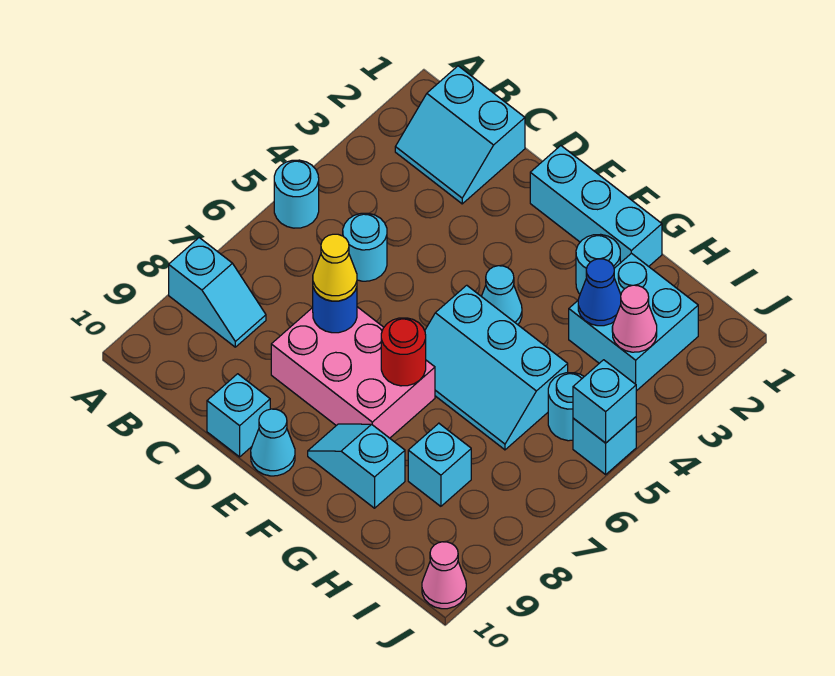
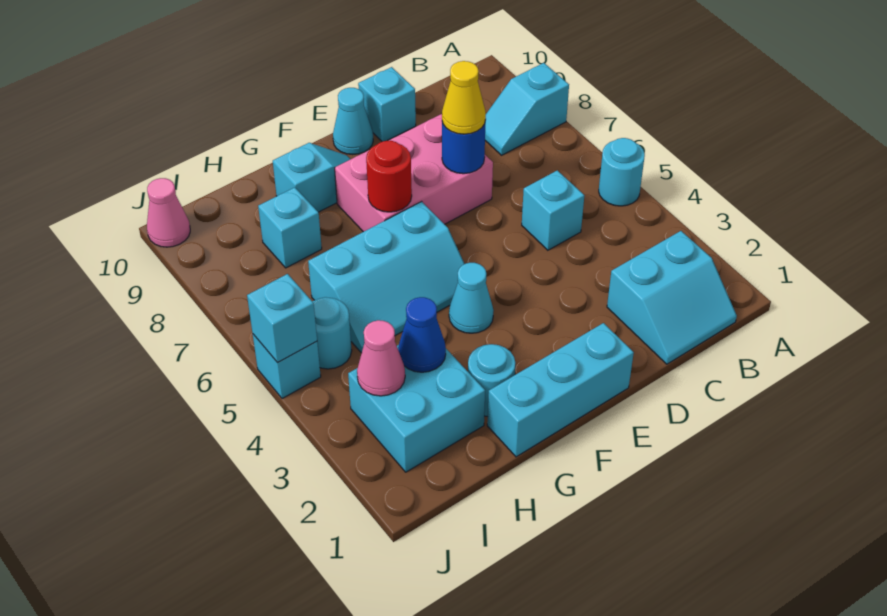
cyan slope B1:C2 level 1 top 1 -> cyan slope B1:C2 level 1 top 2
cyan round brick C5 level 1 -> cyan brick C5 level 1
cyan slope F5:H6 level 1 top 5 -> cyan slope F5:H6 level 1 top 6

